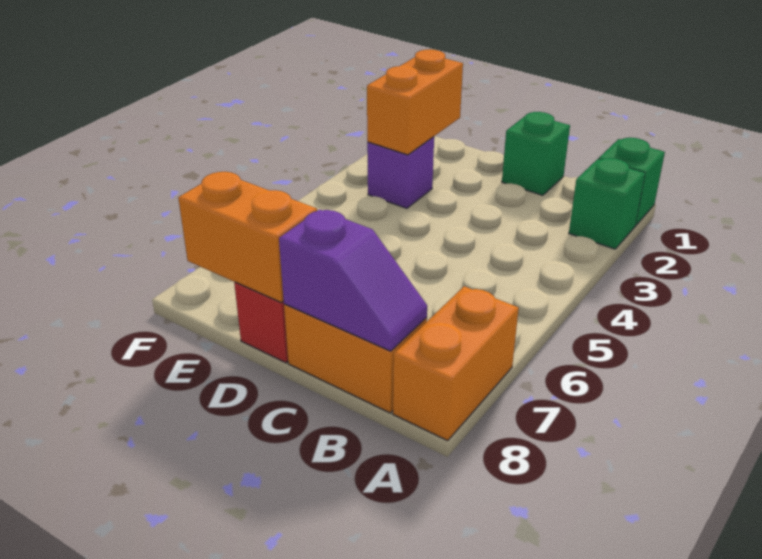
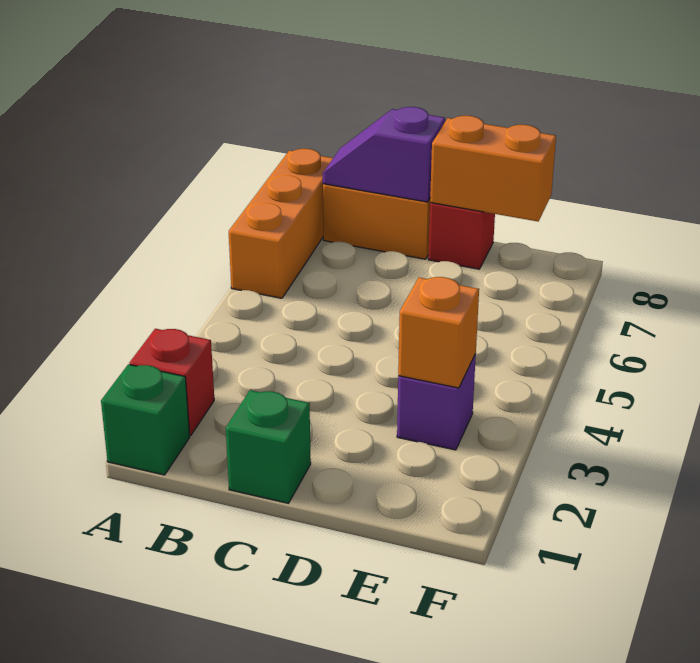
green brick A2 level 1 -> red brick A2 level 1
orange brick A7:A8 level 1 -> orange brick A6:A8 level 1
orange brick E2:E3 level 2 -> orange brick E3 level 2

